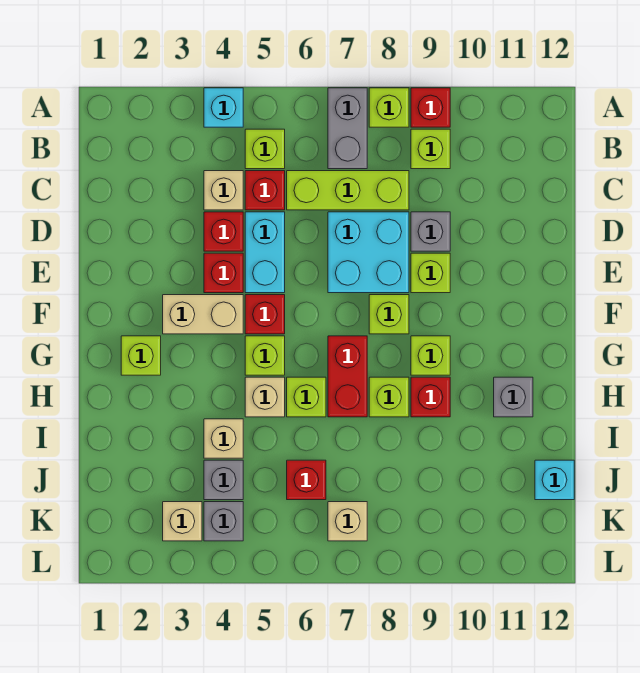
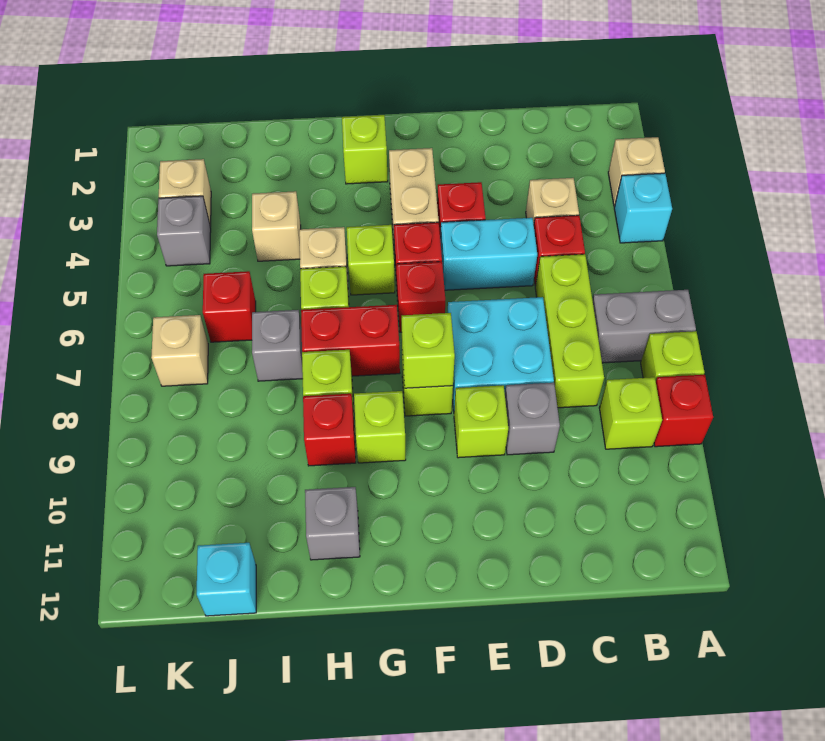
none -> tan brick A3 level 1
lime brick B5 level 1 -> lime brick F8 level 2
red brick D4 level 1 -> red brick F6 level 1
grey brick J4 level 1 -> grey brick I7 level 1

